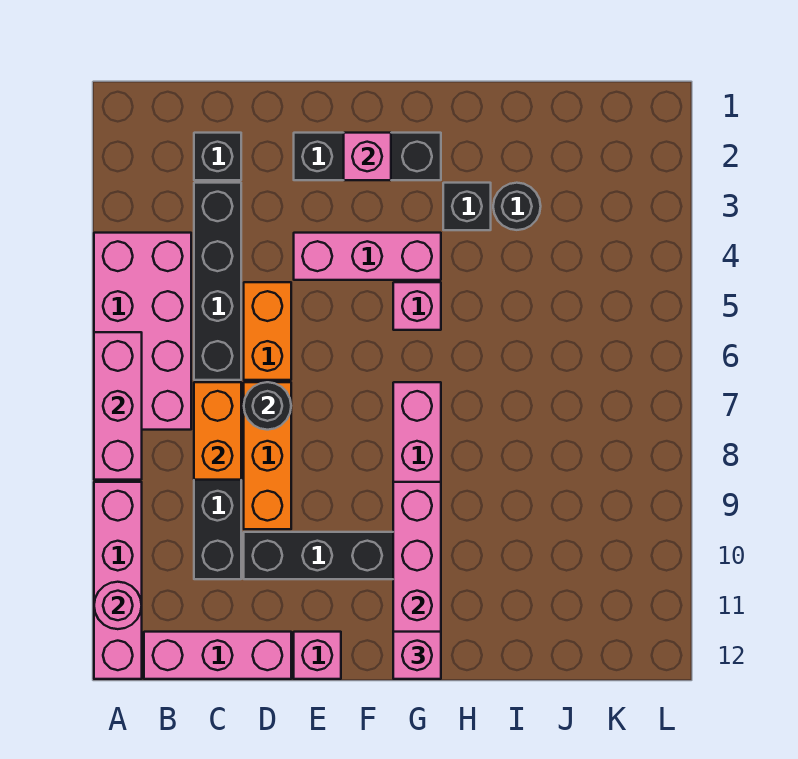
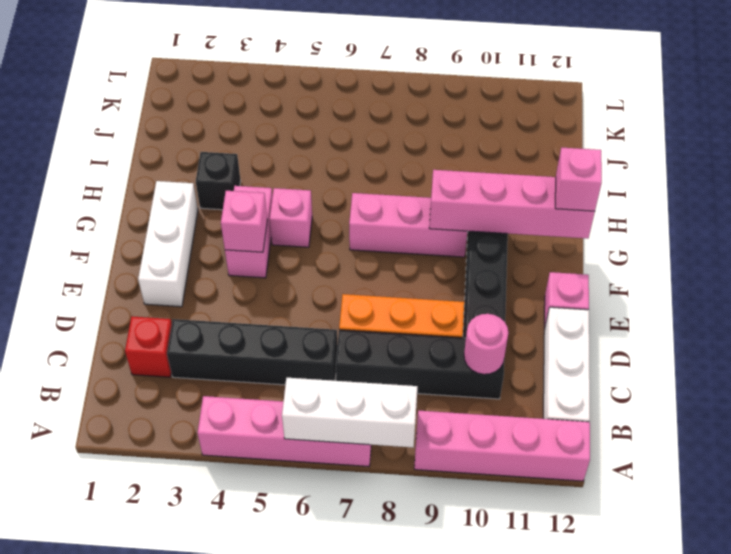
pink brick A4:B7 level 1 -> pink brick A4:A7 level 1
pink brick A6:A8 level 2 -> white brick A6:A8 level 2
pink round brick A11 level 2 -> pink round brick C10 level 2
pink brick B12:D12 level 1 -> white brick B12:D12 level 1
black brick C2 level 1 -> red brick C2 level 1
orange brick C7:C8 level 2 -> none
orange brick D5:D6 level 1 -> none
black round brick D7 level 2 -> none
black brick E2:G2 level 1 -> white brick E2:G2 level 1
pink brick E4:G4 level 1 -> pink brick F4:G4 level 1
pink brick F2 level 2 -> pink brick F4 level 2
black round brick I3 level 1 -> none

